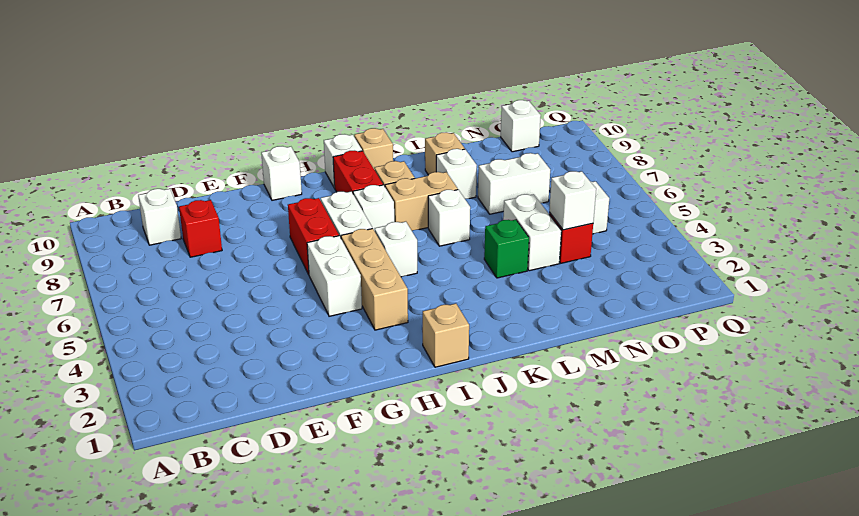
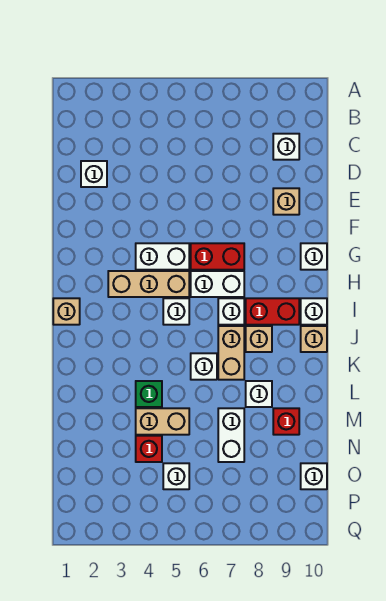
red brick D8 level 1 -> red brick M9 level 1
tan brick L9 level 1 -> tan brick E9 level 1
white brick M4:M5 level 1 -> tan brick M4:M5 level 1
white brick N4 level 2 -> white brick D2 level 1

